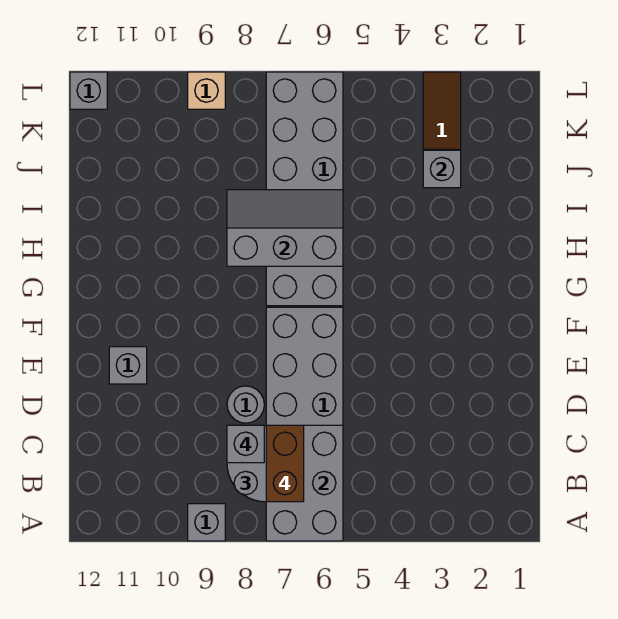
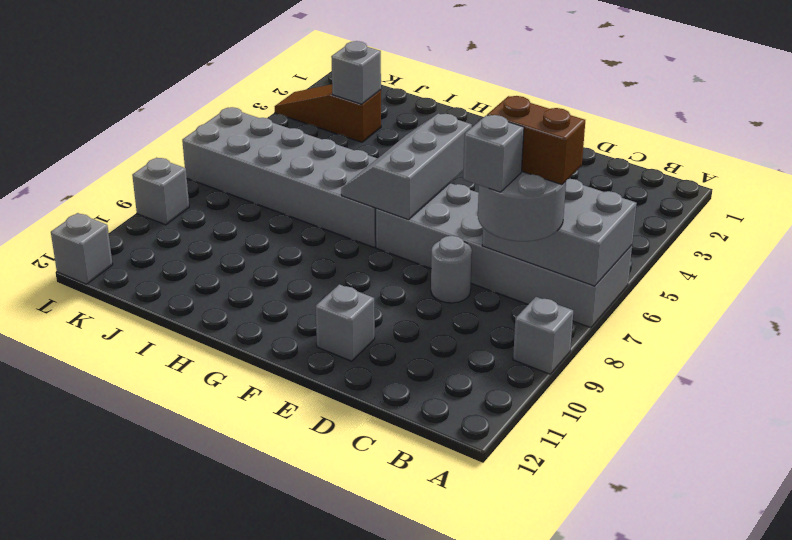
grey slope H6:I8 level 2 top H -> grey slope F5:G7 level 2 top F
tan brick L9 level 1 -> grey brick L9 level 1

